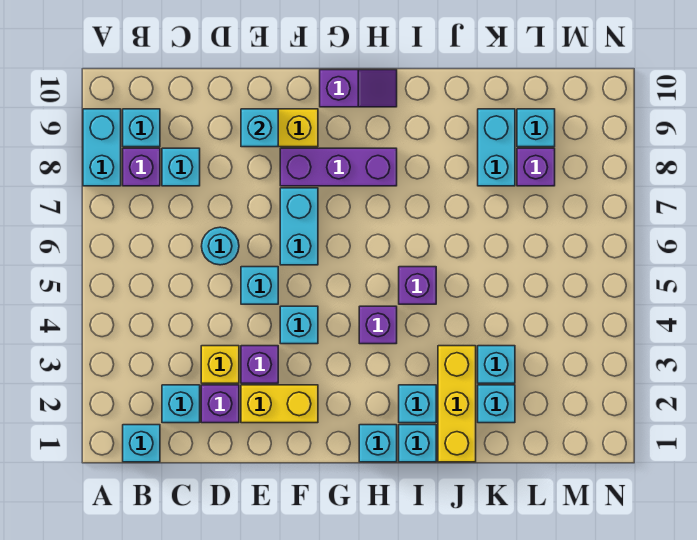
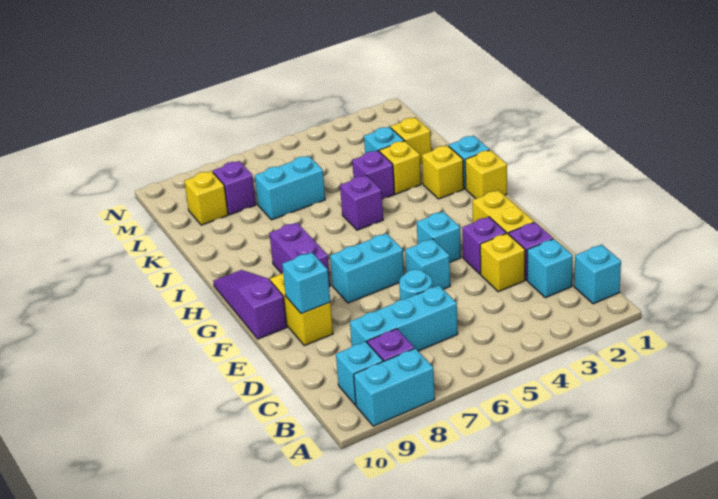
cyan brick C8 level 1 -> cyan brick C6:C8 level 1
purple brick F8:H8 level 1 -> purple brick G8:H8 level 1
purple slope G10:H10 level 1 top G -> purple slope F10:H10 level 1 top F
cyan brick H1 level 1 -> yellow brick H1 level 1
purple brick H4 level 1 -> purple brick J4 level 1
cyan brick I2 level 1 -> yellow brick I2 level 1
yellow brick J1:J3 level 1 -> yellow brick J3 level 1
cyan brick K2 level 1 -> yellow brick K2 level 1
cyan brick K8:K9 level 1 -> cyan brick K6:K7 level 1
cyan brick L9 level 1 -> yellow brick L9 level 1

